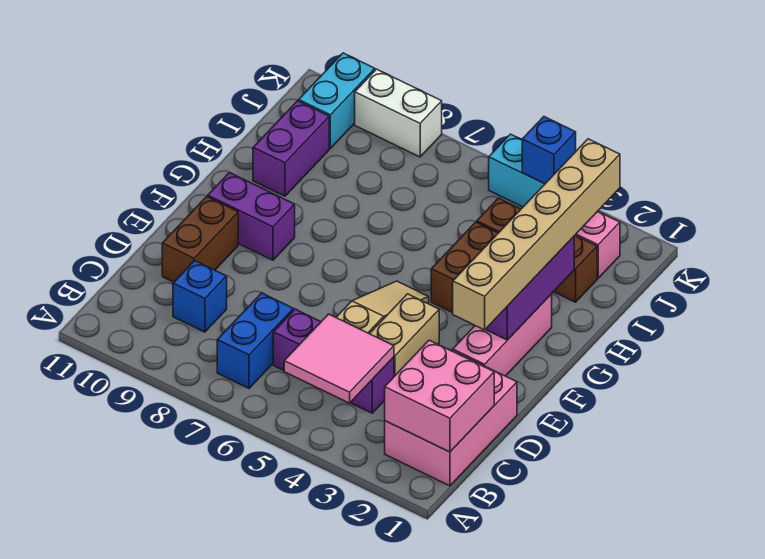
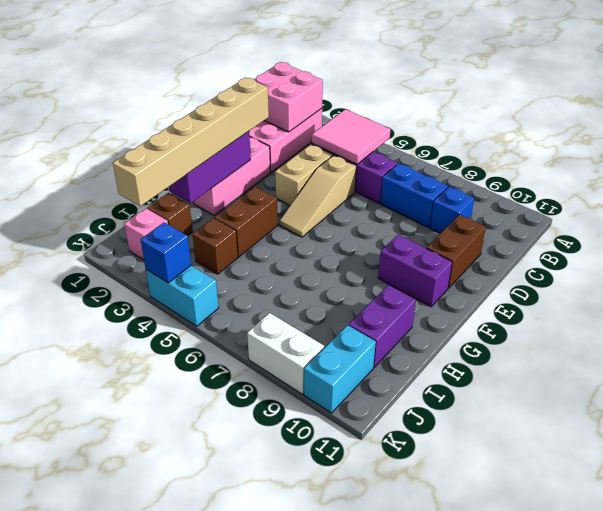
blue brick B7:C7 level 1 -> blue brick C7:C8 level 1

